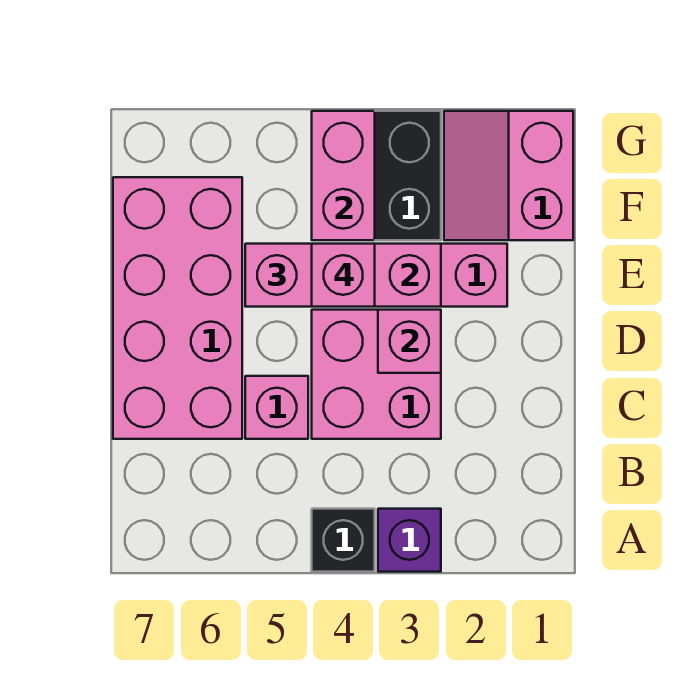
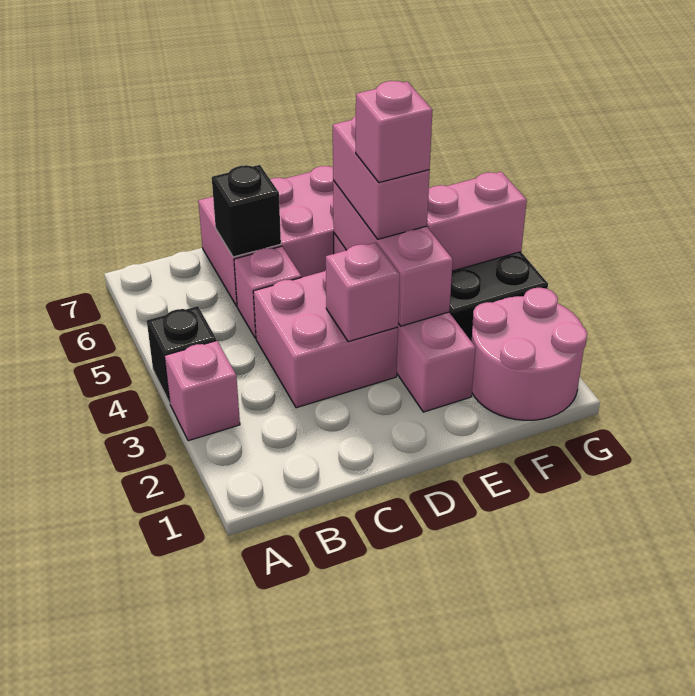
purple brick A3 level 1 -> pink brick A3 level 1
none -> black brick C6 level 2
pink slope F1:G2 level 1 top 1 -> pink round brick F1:G2 level 1

